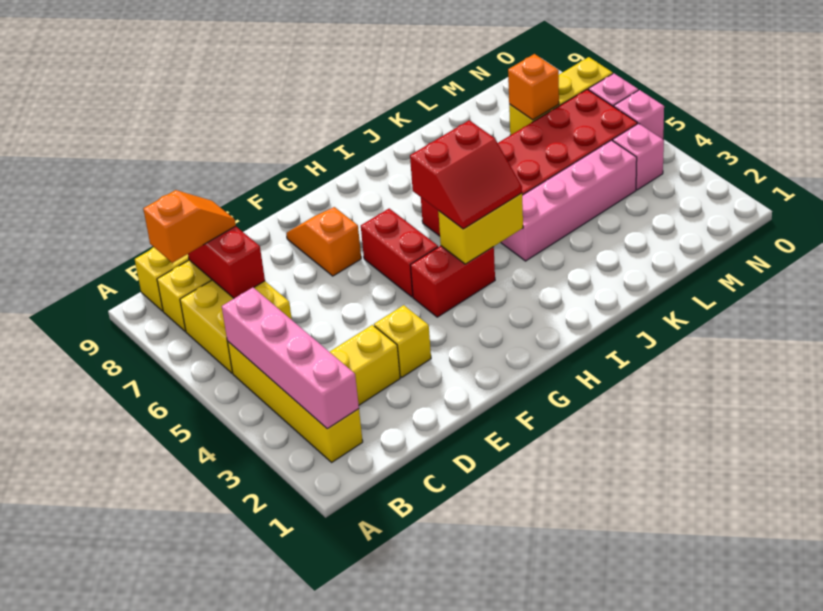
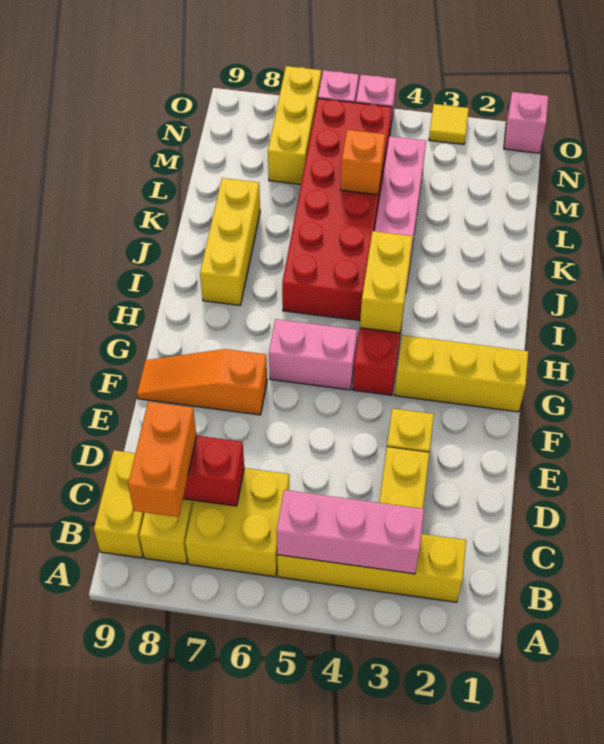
pink brick B2:B5 level 2 -> pink brick B3:B5 level 2
orange slope B8:C8 level 3 top B -> orange brick B8:C8 level 3
orange slope F7:F8 level 1 top 7 -> orange slope F7:F9 level 1 top 7
none -> yellow brick G1:G3 level 1
red brick G5:G6 level 1 -> pink brick G5:G6 level 1
red slope H4:I5 level 3 top 5 -> none
none -> yellow brick I8:K8 level 1
orange brick M7 level 2 -> orange brick L5 level 2
pink brick N4 level 1 -> pink brick O1 level 1
none -> yellow tile O3 level 1

